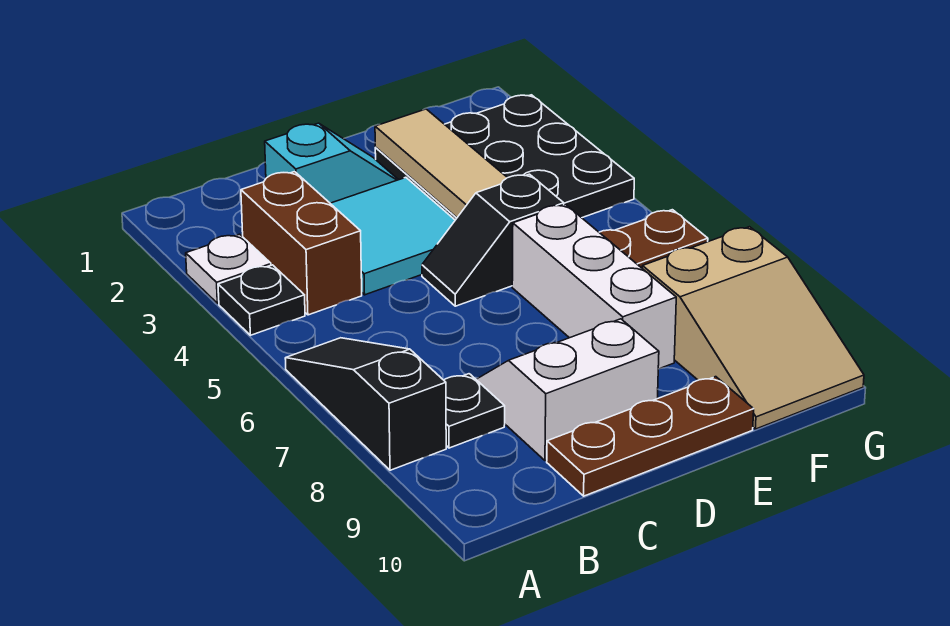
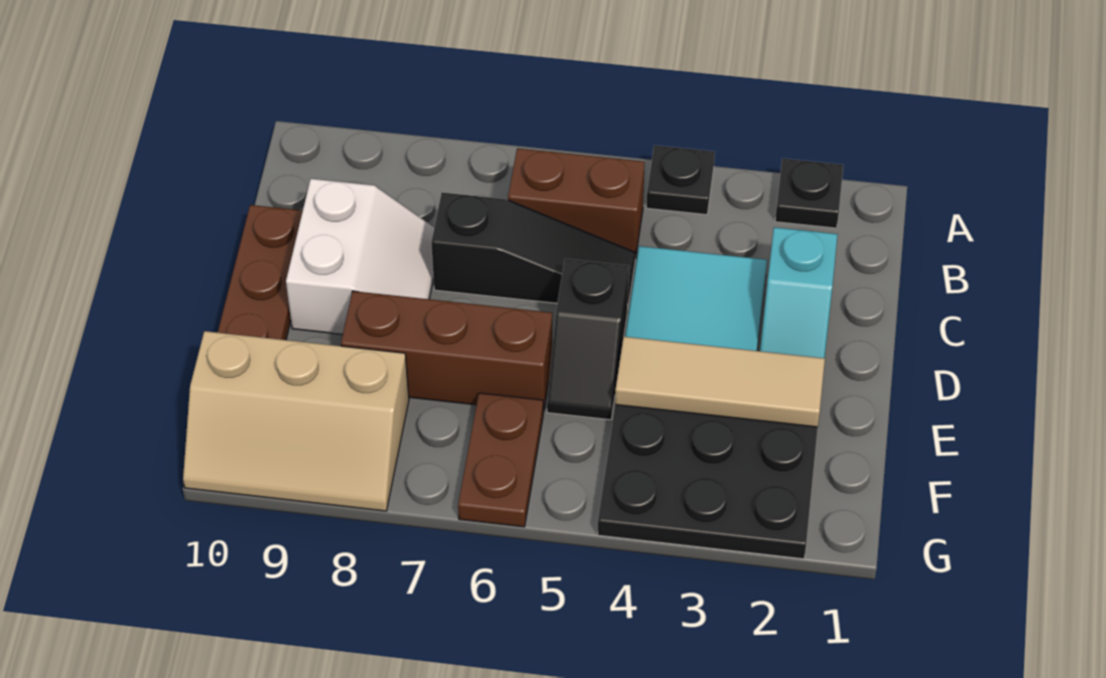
white plate A3 level 1 -> none
black slope A6:A8 level 1 top 8 -> black slope C5:C7 level 1 top 7
brown brick B3:B4 level 1 -> brown brick B5:B6 level 1
black plate B8 level 1 -> black plate A2 level 1
black slope D5:E5 level 1 top E -> black slope D5:E5 level 1 top D
white brick E6:E8 level 1 -> brown brick E6:E8 level 1
tan slope F8:G10 level 1 top 8 -> tan slope F8:G10 level 1 top F

